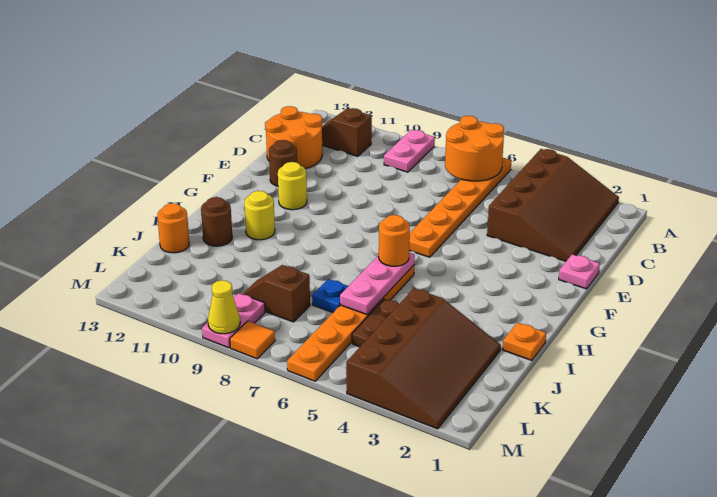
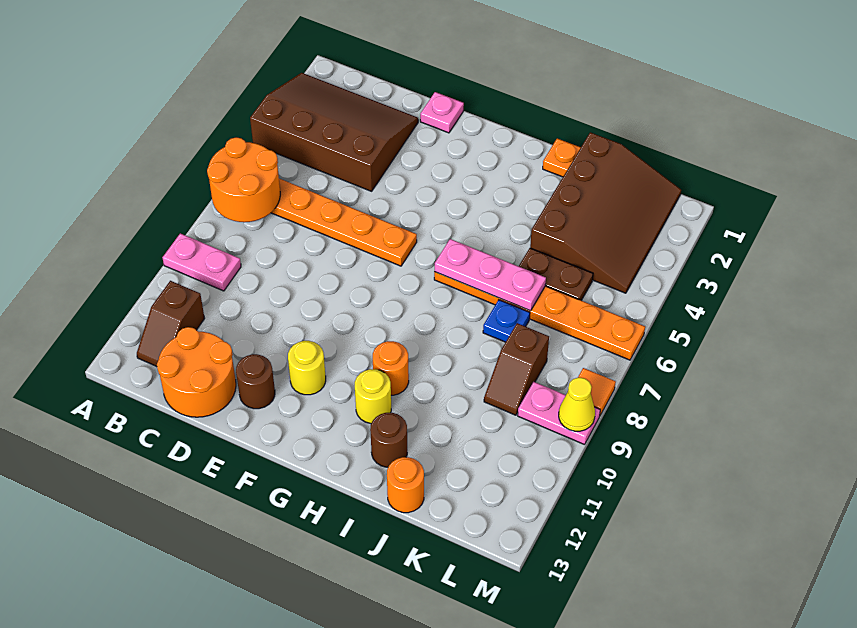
orange round brick H6 level 3 -> orange round brick H10 level 1
brown slope J2:M4 level 1 top 4 -> brown slope J1:L4 level 1 top J

